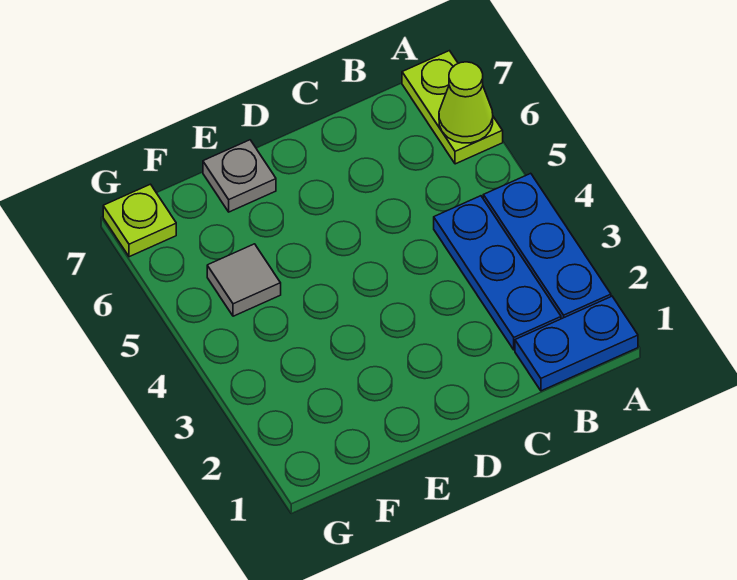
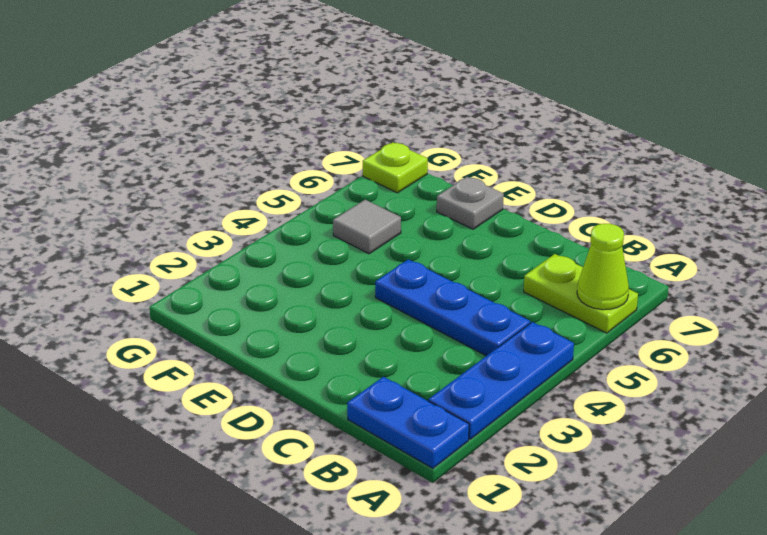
lime plate A6:A7 level 1 -> lime plate A6:B6 level 1
blue plate B2:B4 level 1 -> blue plate B4:D4 level 1

